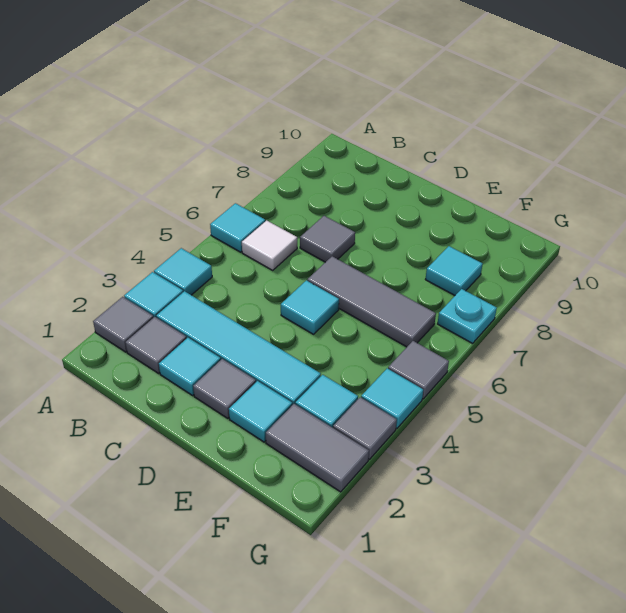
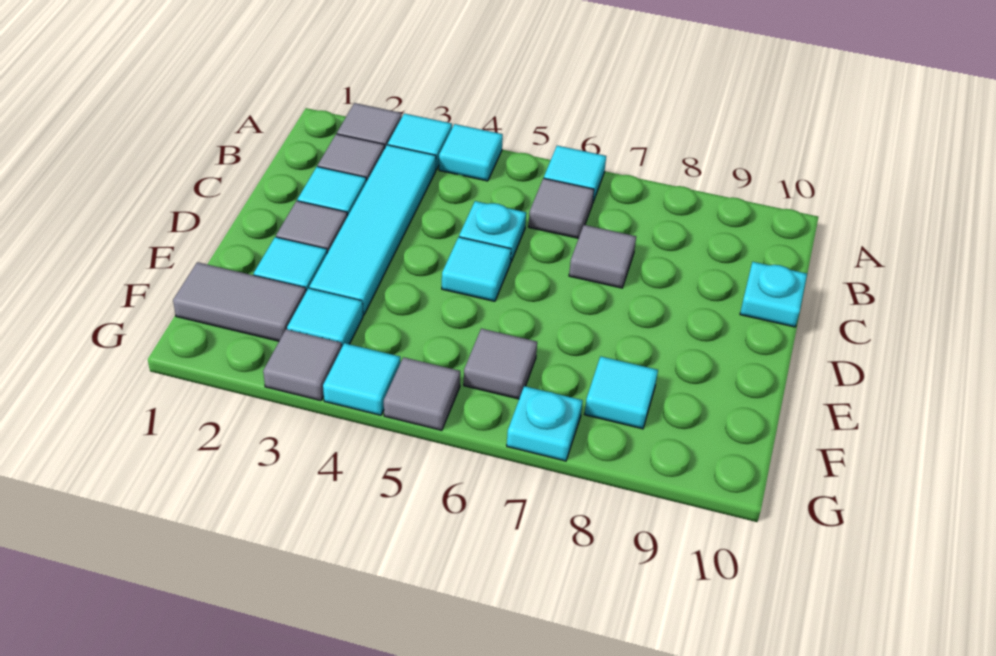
white tile B6 level 1 -> grey tile B6 level 1
none -> cyan plate C5 level 1
none -> cyan plate C10 level 1
grey tile D6:F6 level 1 -> grey tile F6 level 1
grey tile F2:G2 level 1 -> grey tile F1:F2 level 1

